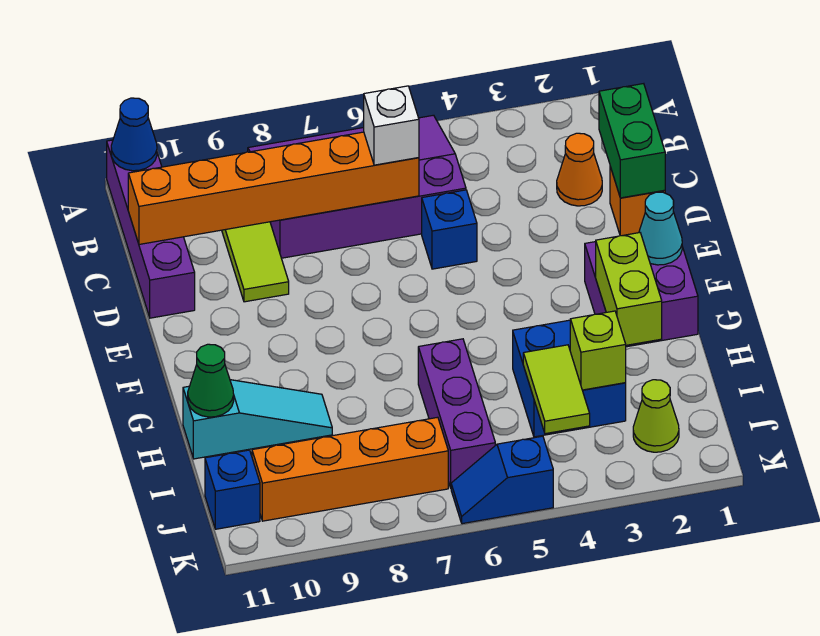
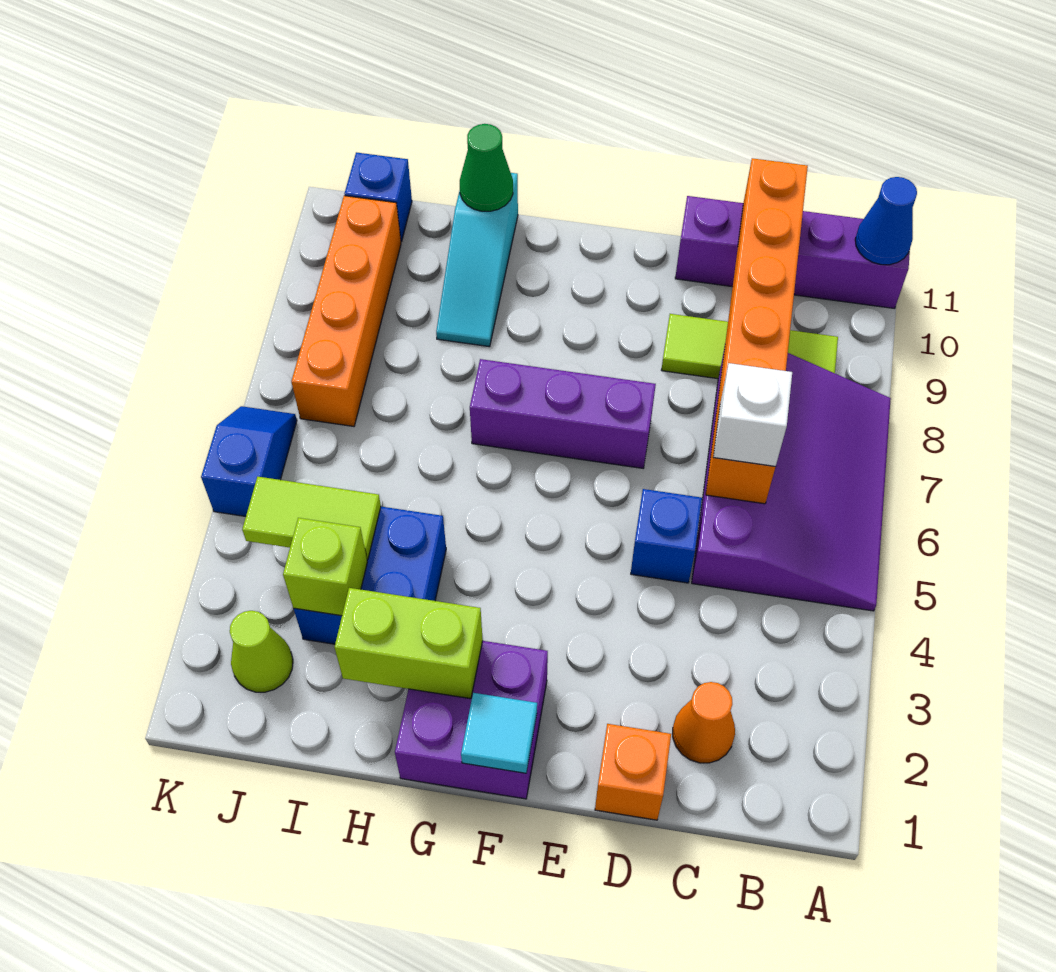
green brick C1:D1 level 2 -> none
cyan cone F1 level 2 -> cyan tile F1 level 2
purple brick H6:J6 level 1 -> purple brick E7:G7 level 1

